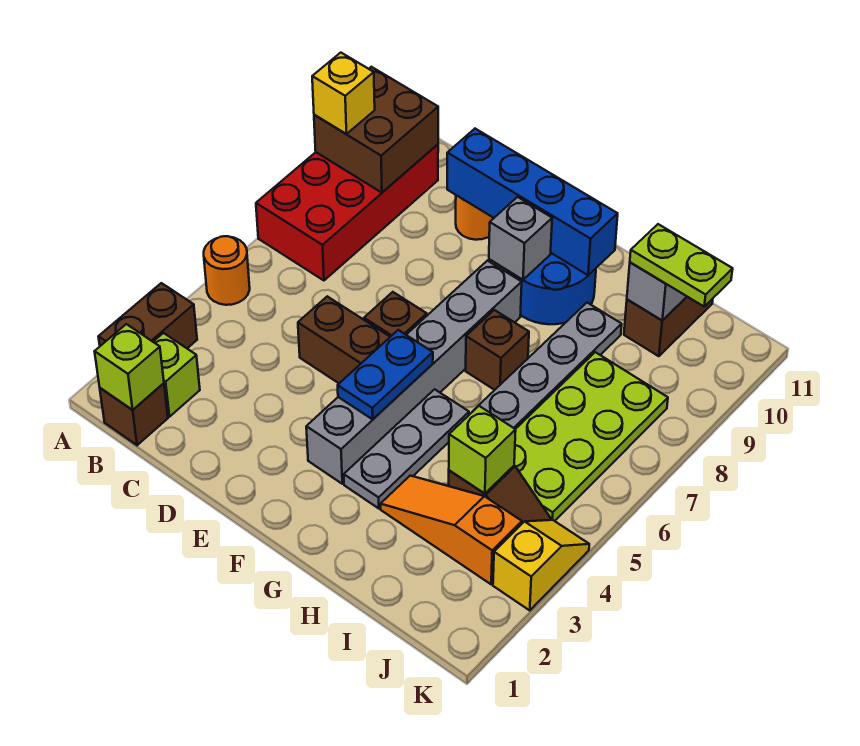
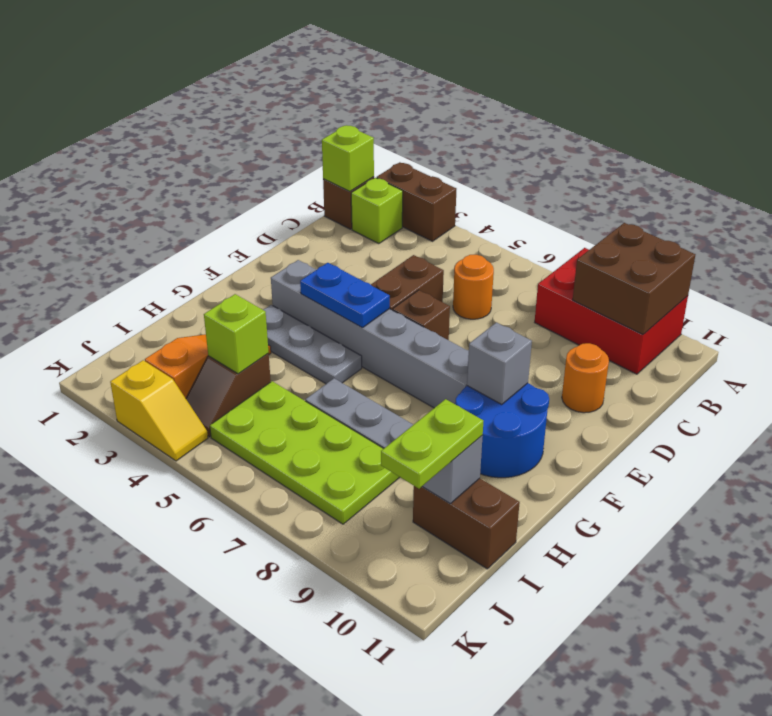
orange round brick A5 level 1 -> orange round brick C6 level 1
red brick A7:B10 level 1 -> red brick A8:B10 level 1
yellow brick A9 level 3 -> none
blue brick D10:G10 level 2 -> none
brown brick G7 level 1 -> none

